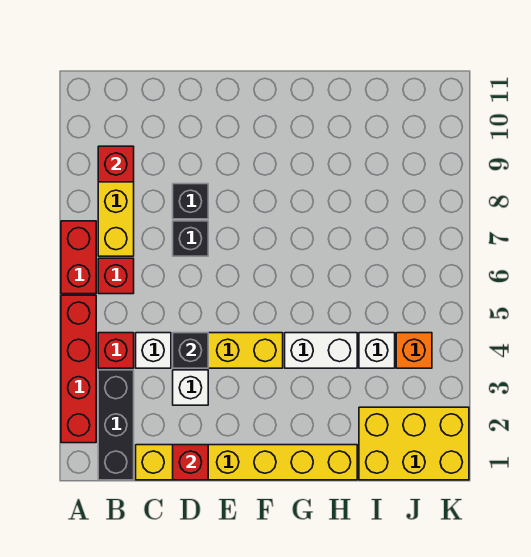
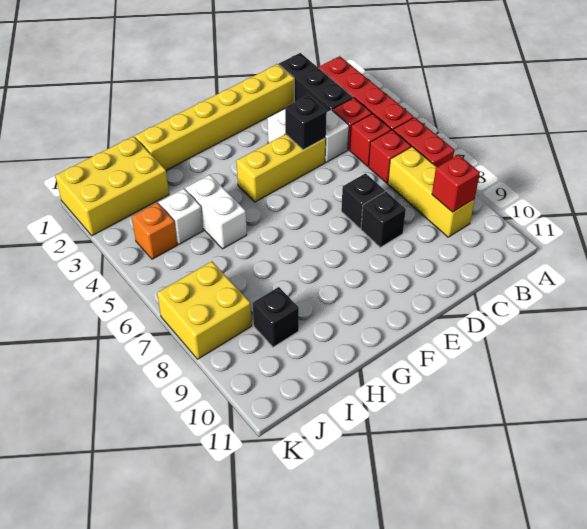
red brick D1 level 2 -> red brick B5 level 1
white brick G4:H4 level 1 -> white brick H4:H5 level 1
none -> black brick I9 level 1
none -> yellow brick J7:K8 level 1

